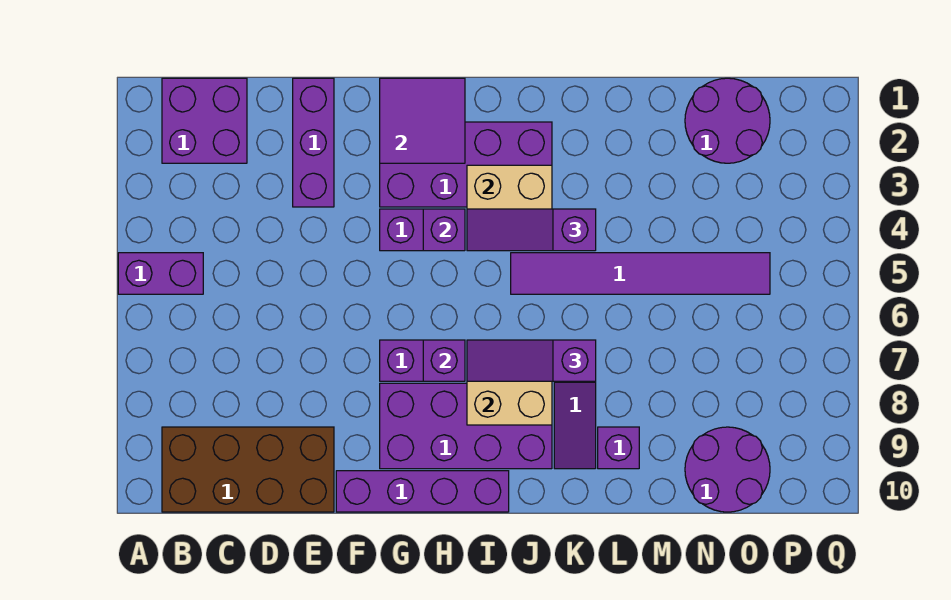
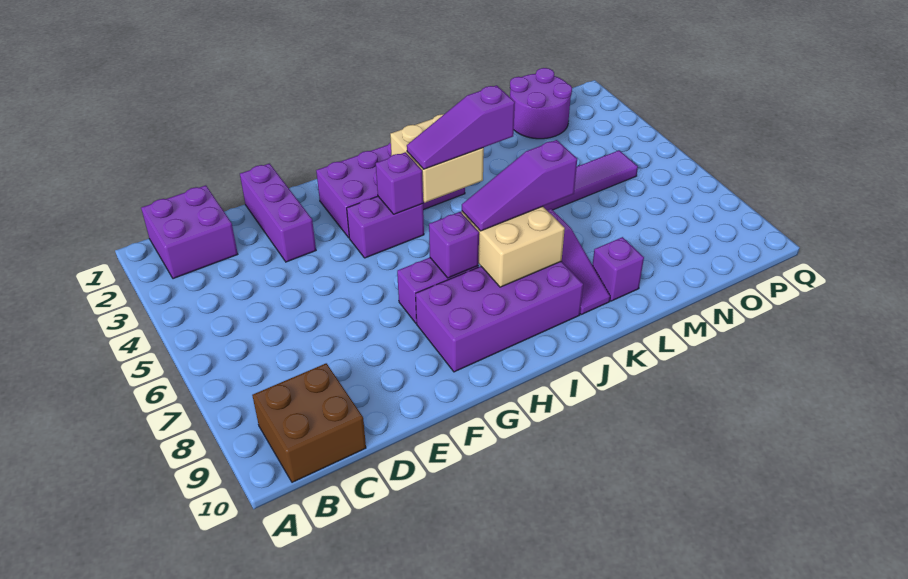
purple brick A5:B5 level 1 -> none
brown brick B9:E10 level 1 -> brown brick B9:C10 level 1
purple brick F10:I10 level 1 -> none
purple tile G1:H2 level 2 -> none
purple round brick N9:O10 level 1 -> none

